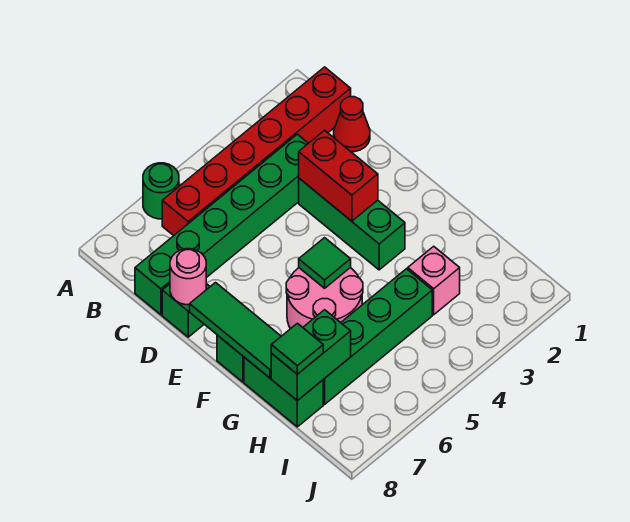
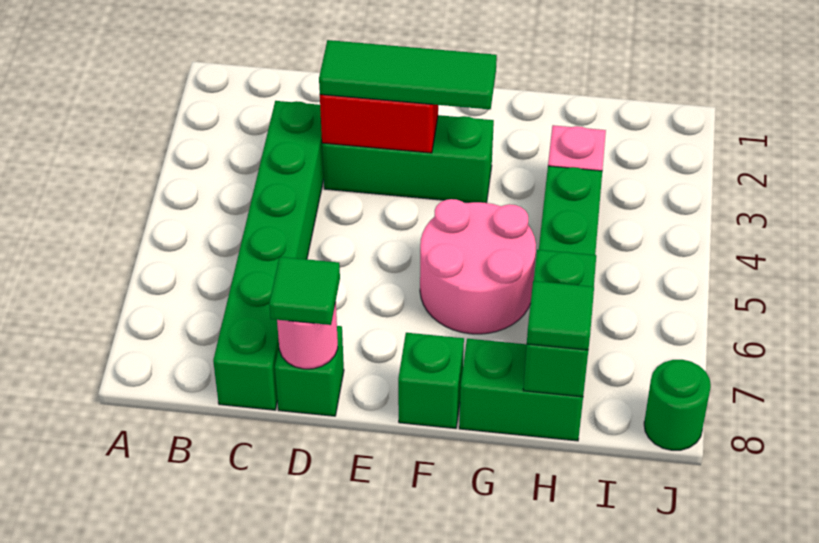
green round brick A6 level 1 -> green round brick J8 level 1
red brick B1:B6 level 1 -> none
red cone C1 level 1 -> none
green tile E8:G8 level 2 -> green tile D3:F3 level 3
green tile F5 level 2 -> green tile D8 level 3

